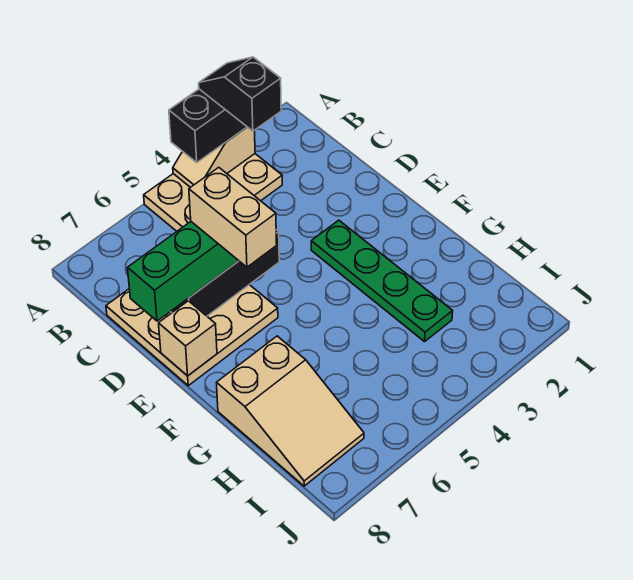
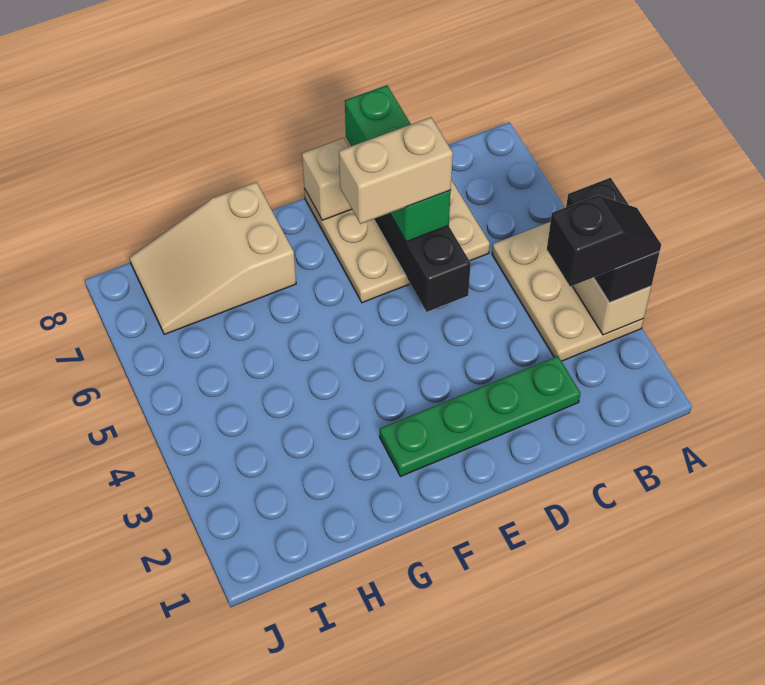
green plate E3:H3 level 1 -> green plate C2:F2 level 1

